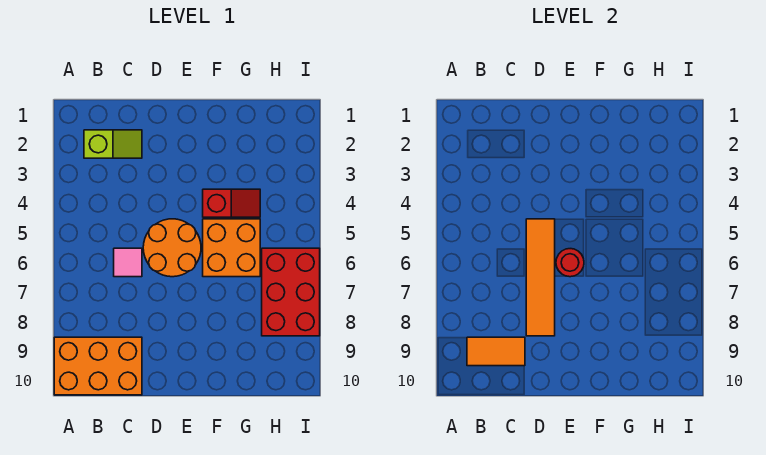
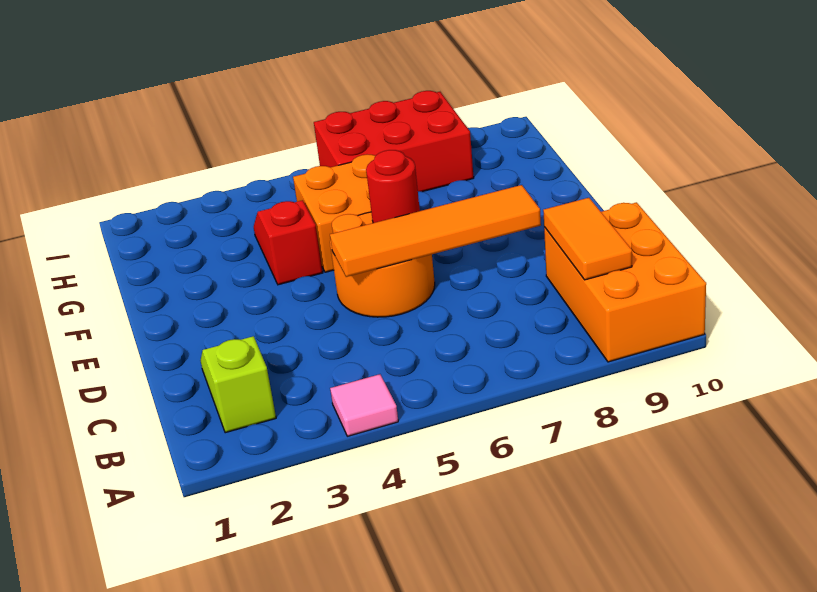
pink tile C6 level 1 -> pink tile A4 level 1

